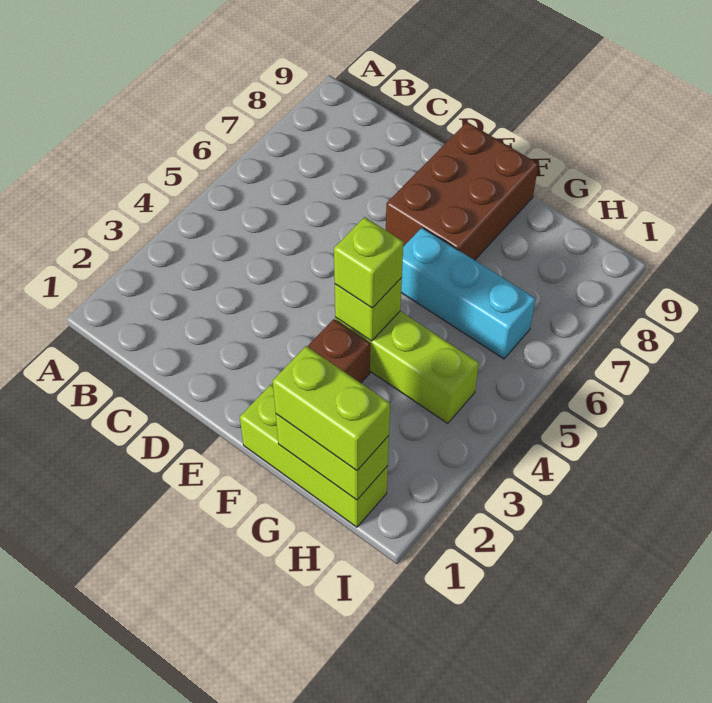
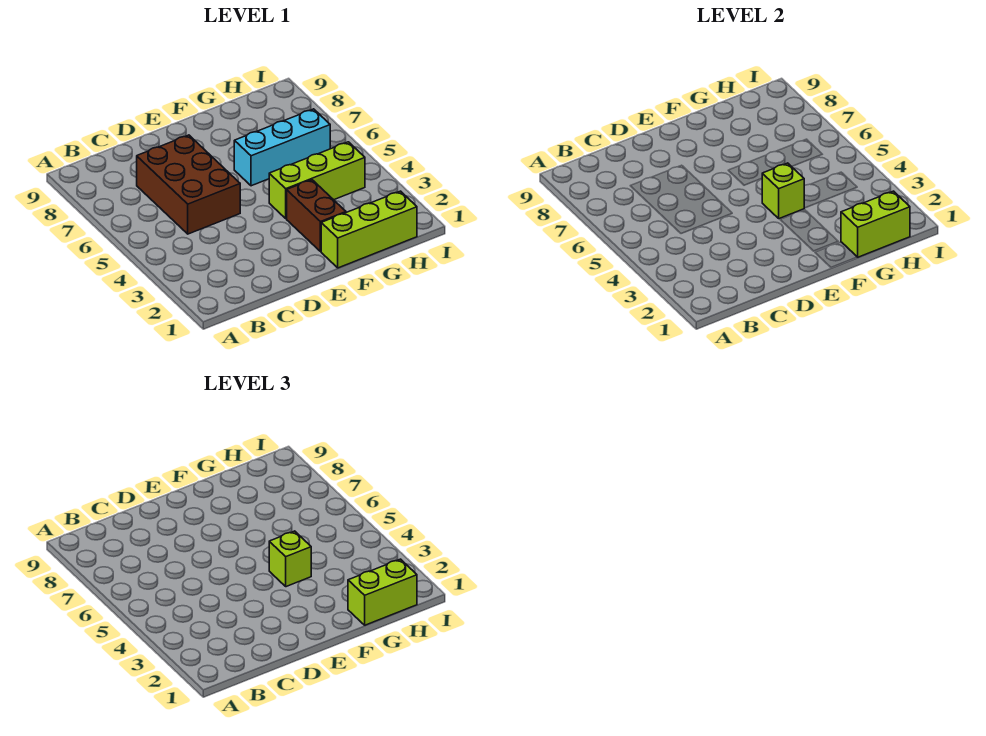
brown brick E7:F9 level 1 -> brown brick C5:D7 level 1

